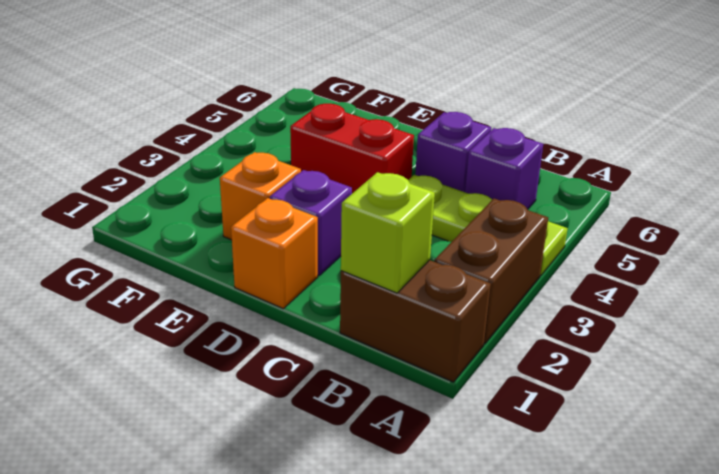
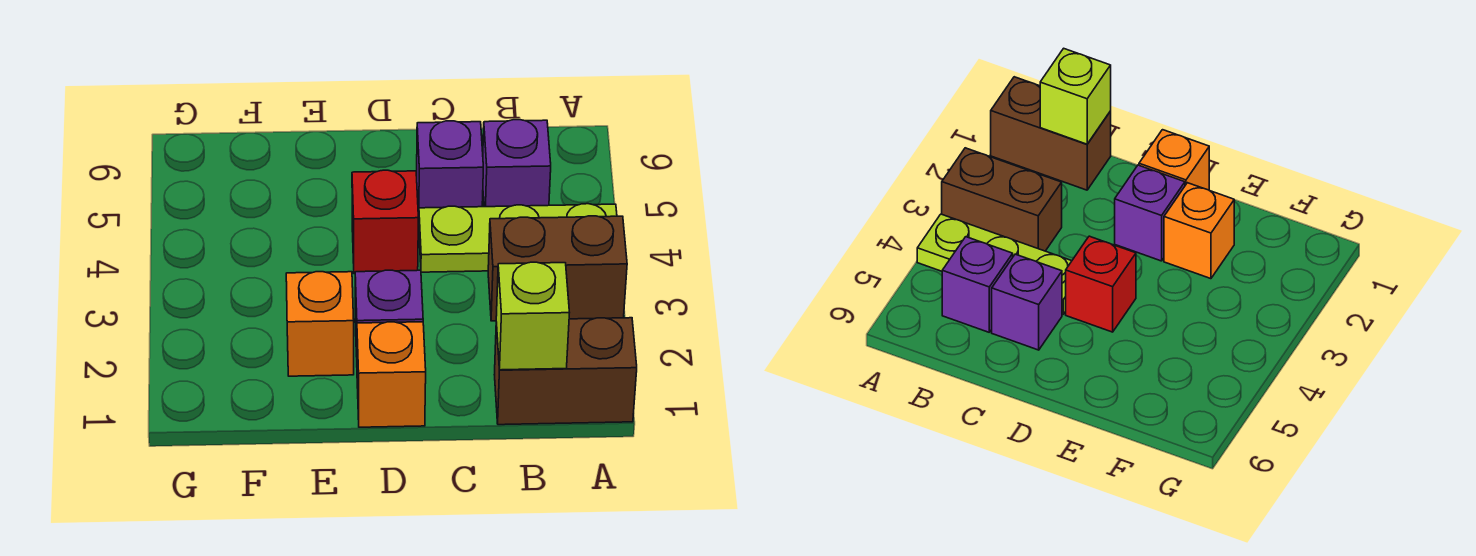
brown brick A2:A3 level 1 -> brown brick A3:B3 level 1
red brick D4:E4 level 1 -> red brick D4 level 1

